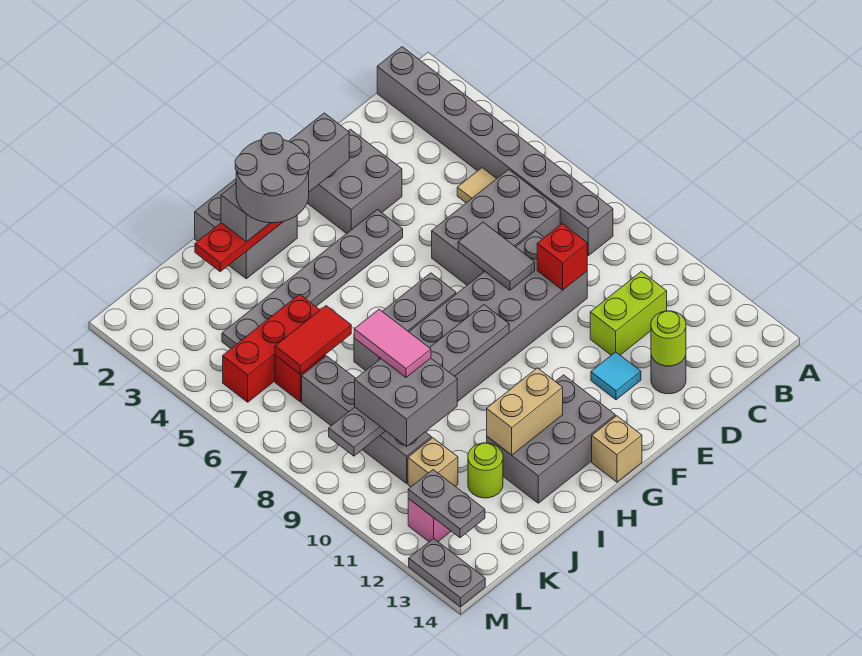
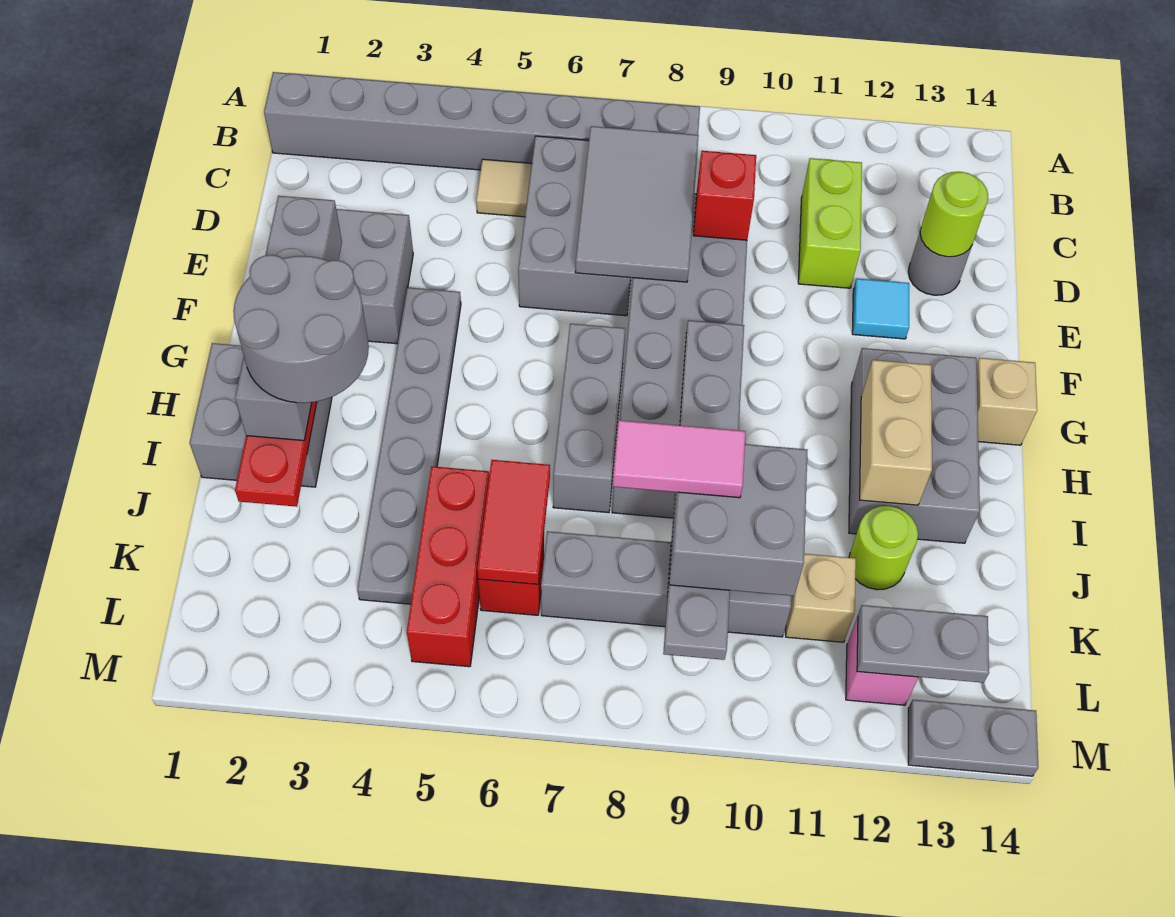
grey tile E7:E8 level 2 -> grey tile C7:E8 level 2

